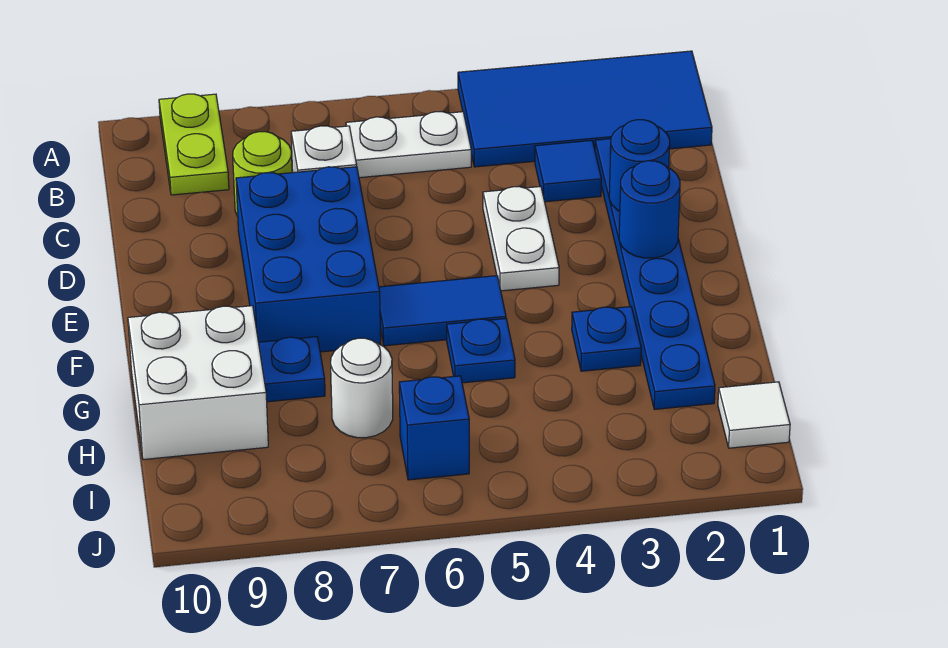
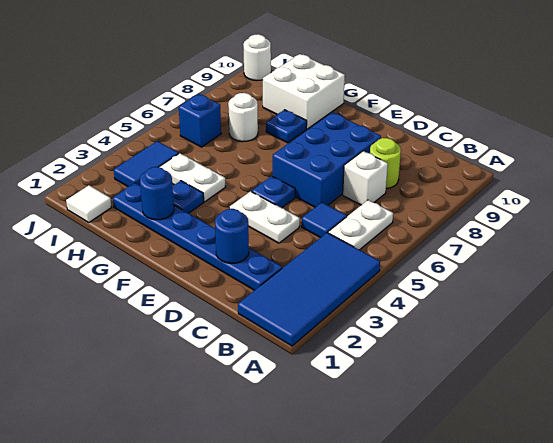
lime plate A9:B9 level 1 -> none
blue tile C3 level 1 -> blue tile C5 level 1
blue brick D7:F8 level 1 -> blue brick D6:E8 level 1
blue round brick E2 level 2 -> blue round brick G2 level 2
blue tile F5:F6 level 1 -> blue tile I3:I4 level 1
none -> white plate G4:H4 level 1
blue plate G5 level 1 -> blue plate E5 level 1
none -> white round brick J10 level 1

